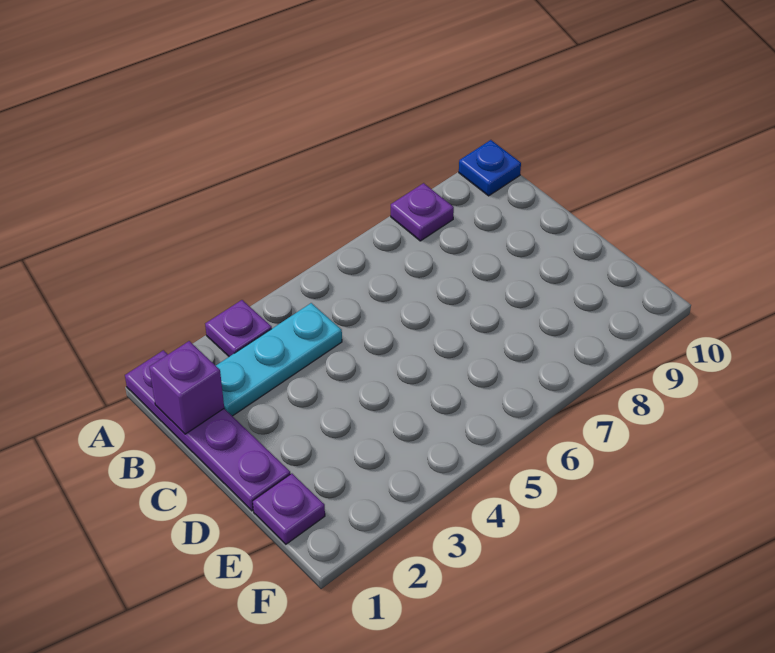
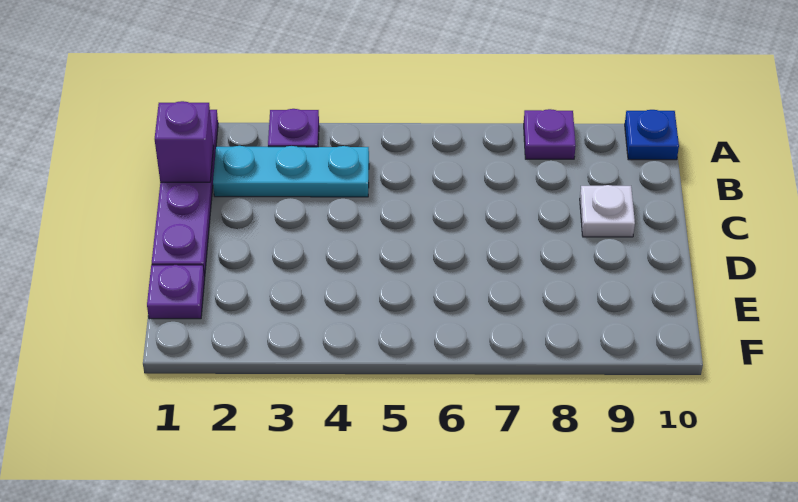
none -> white plate C9 level 1

